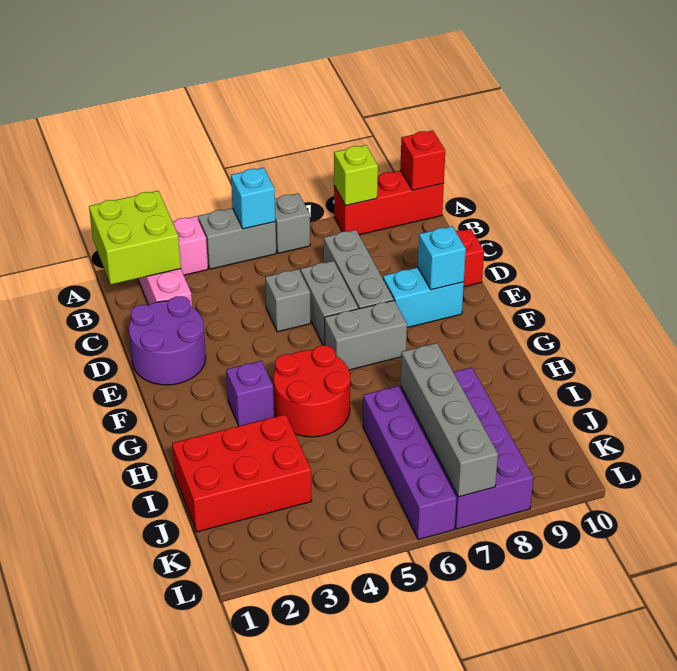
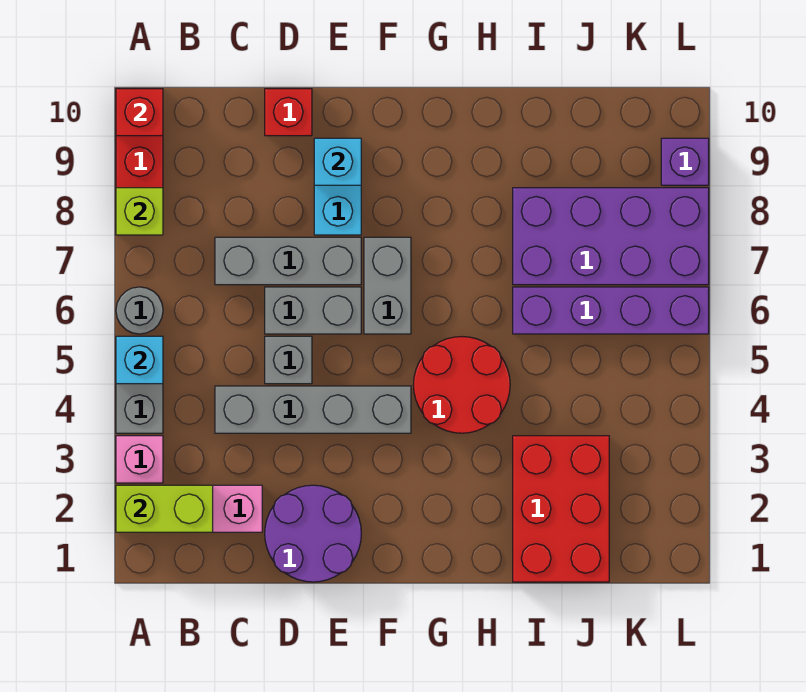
lime brick A1:B2 level 2 -> lime brick A2:B2 level 2
grey brick A6 level 1 -> grey round brick A6 level 1
purple brick G3 level 1 -> purple brick L9 level 1
grey brick I7:L7 level 2 -> grey brick C4:F4 level 1

